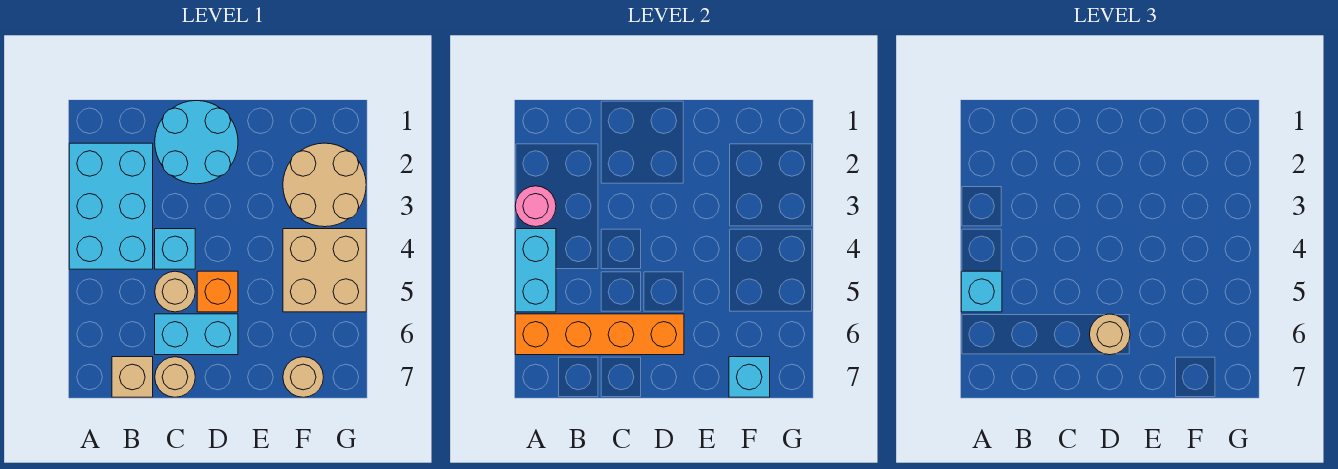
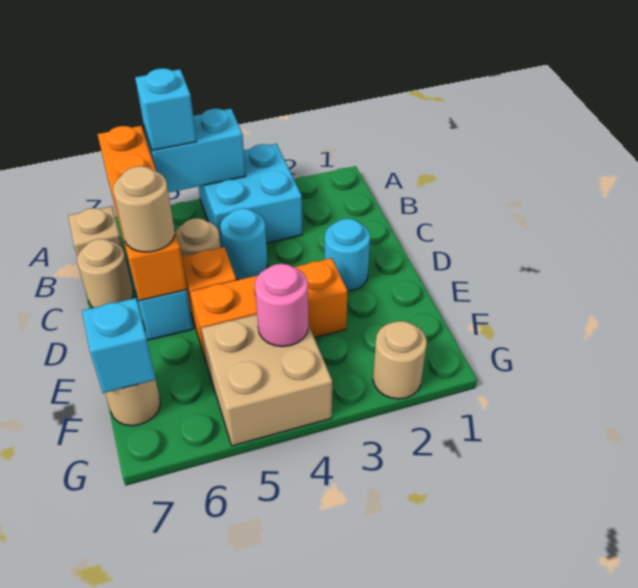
cyan brick A2:B4 level 1 -> cyan brick A3:B4 level 1
pink round brick A3 level 2 -> pink round brick F4 level 2
cyan round brick C1:D2 level 1 -> cyan round brick D2 level 1
cyan brick C4 level 1 -> cyan round brick C4 level 1
none -> orange brick E3:E5 level 1
tan round brick F2:G3 level 1 -> tan round brick G2 level 1

